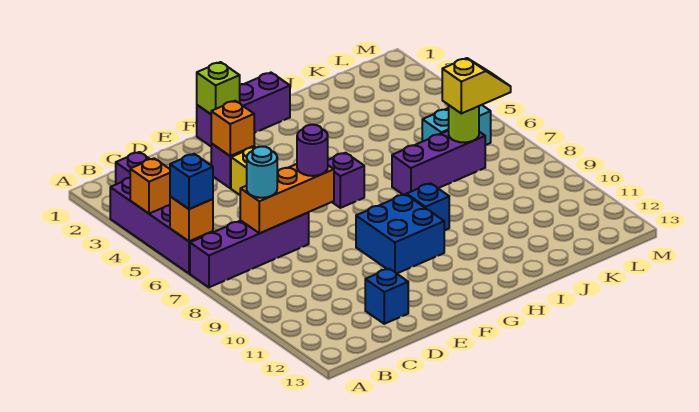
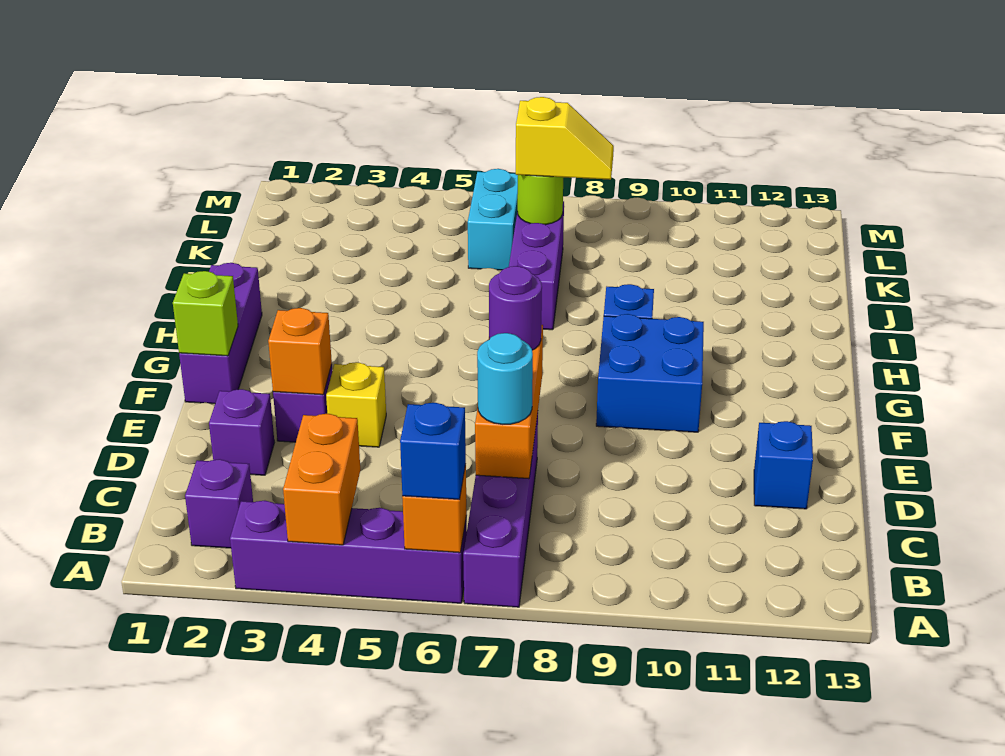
orange brick A4 level 2 -> orange brick A4:B4 level 2
purple brick G6 level 1 -> purple brick D2 level 1
yellow slope K7:L7 level 3 top K -> yellow slope K7:K8 level 3 top 7

